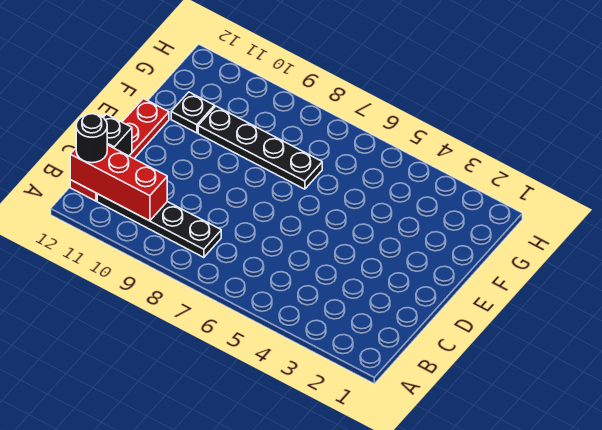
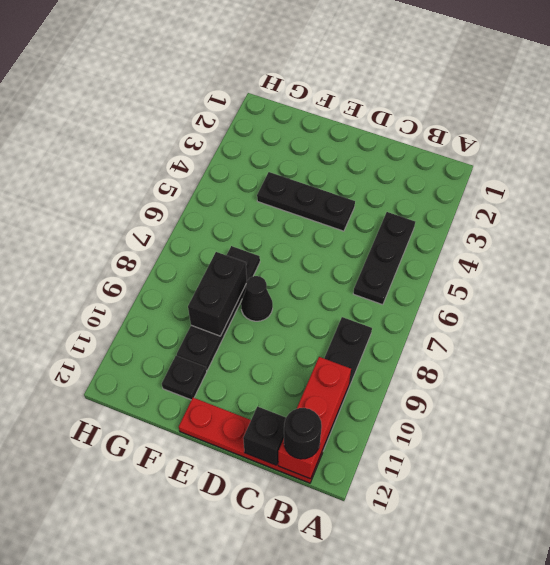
none -> black plate B4:B6 level 1
none -> black plate D4:F4 level 1
none -> black cone E8 level 1
none -> black brick F8:F9 level 2

